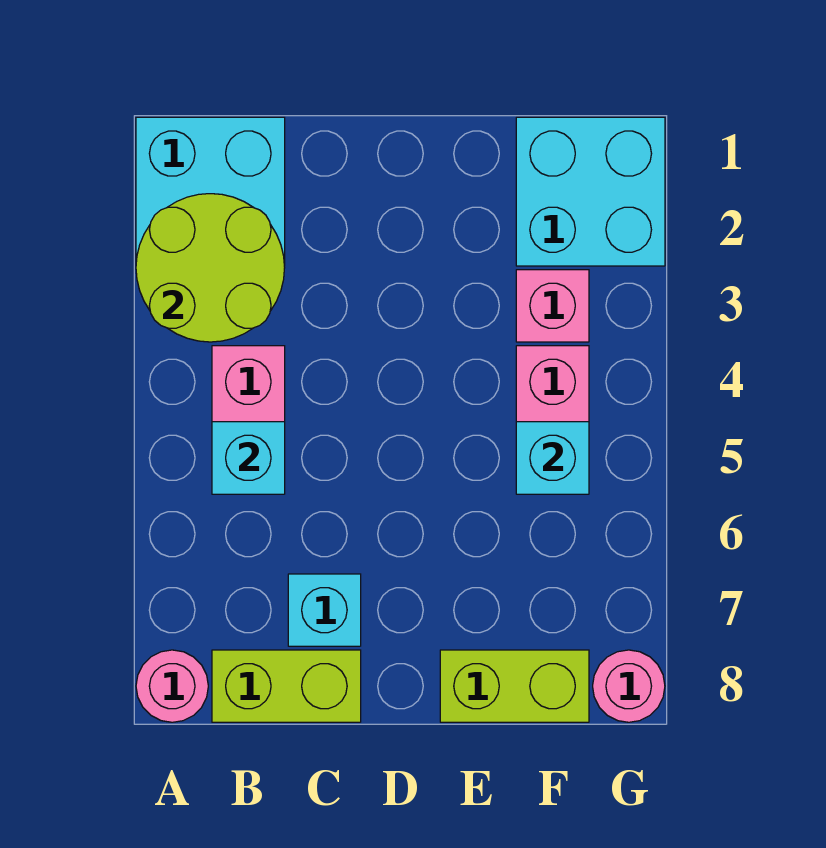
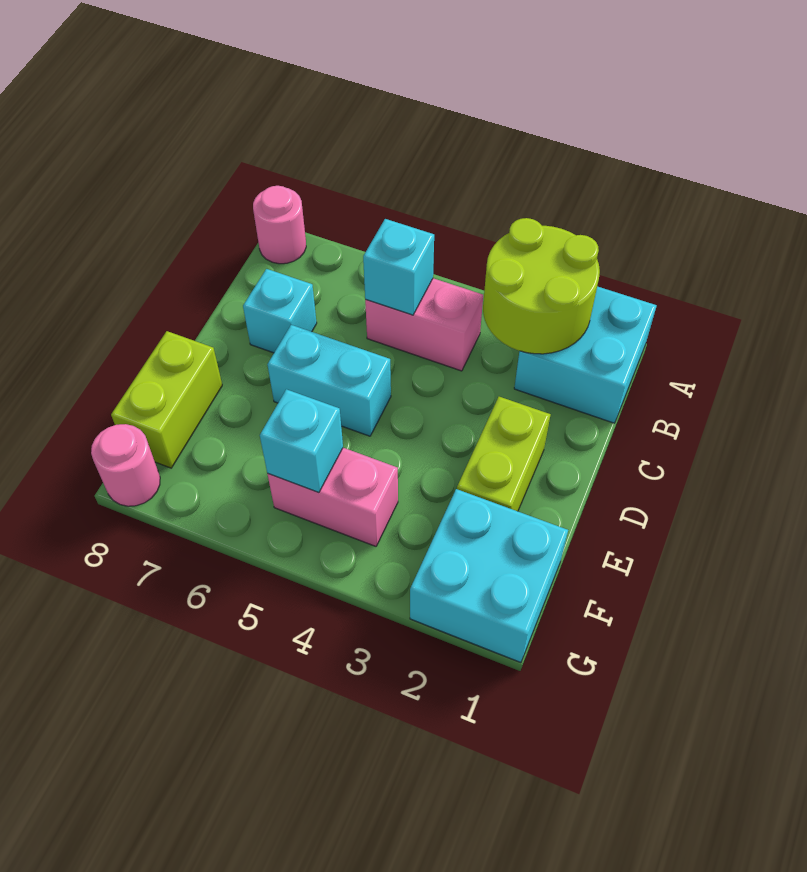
lime brick B8:C8 level 1 -> lime brick D2:E2 level 1
none -> cyan brick D5:D6 level 1
pink brick F3 level 1 -> none

